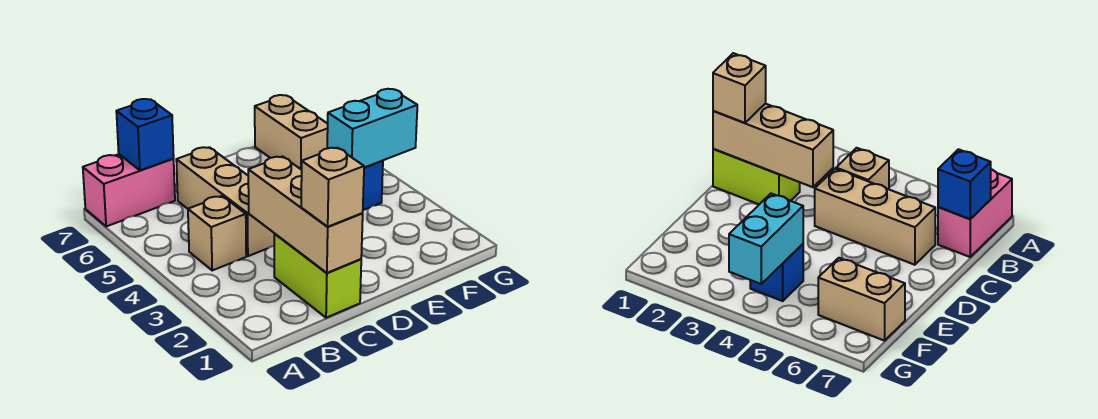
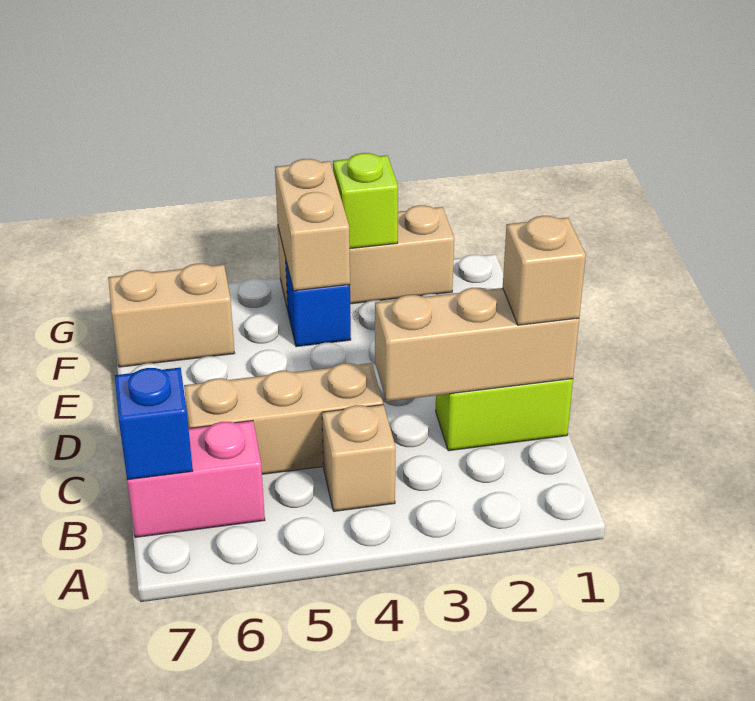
pink brick A7:B7 level 1 -> pink brick B6:B7 level 1
cyan brick F4:G4 level 2 -> tan brick F4:G4 level 2
none -> tan brick G2:G4 level 1
none -> lime brick G3 level 2

